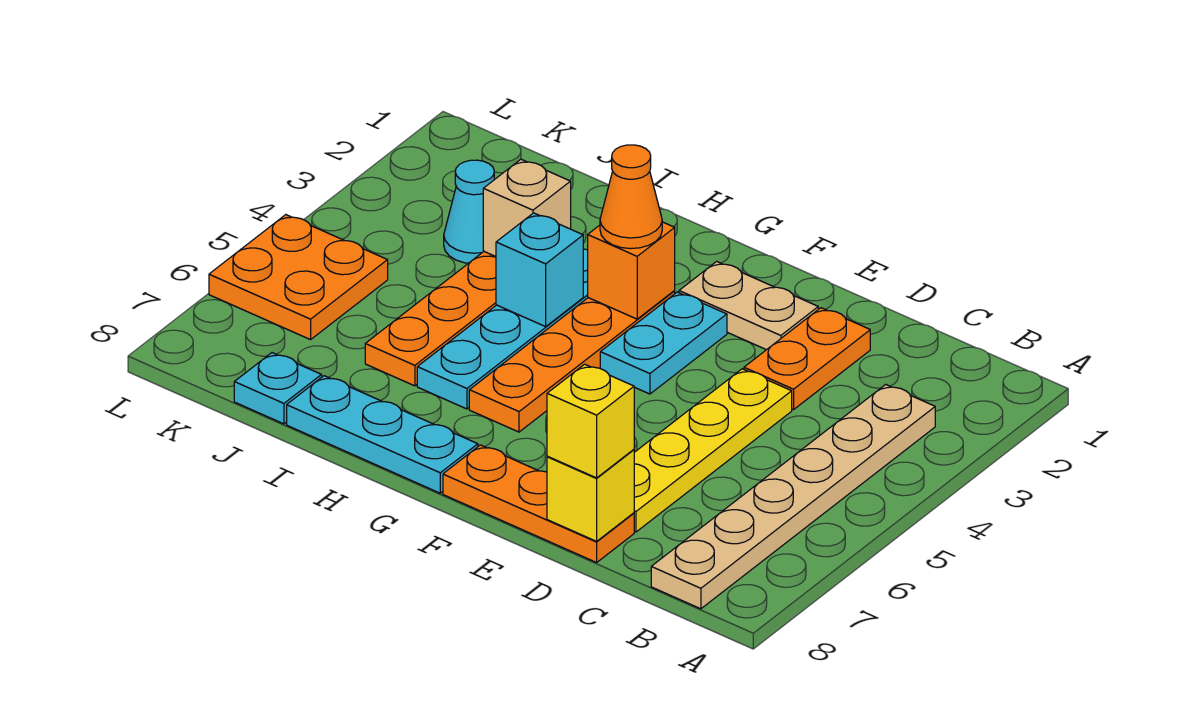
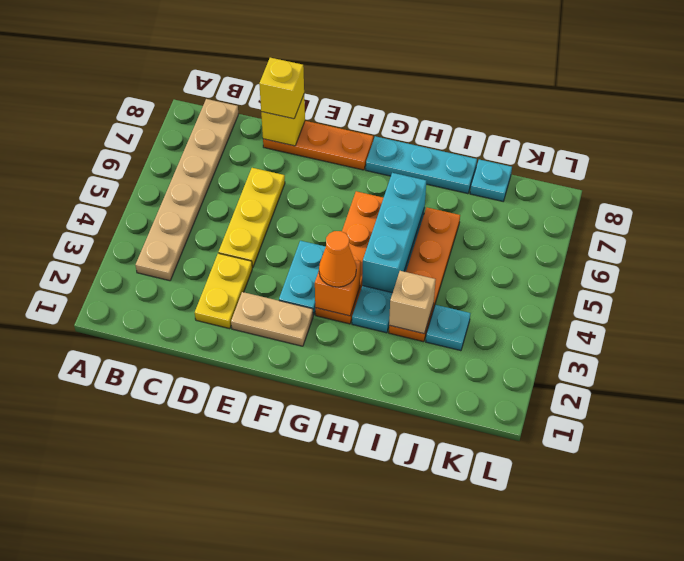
orange plate D2:D3 level 1 -> yellow plate D2:D3 level 1
yellow plate D4:D7 level 1 -> yellow plate D4:D6 level 1
cyan brick H4 level 2 -> cyan brick H4:H6 level 2
cyan cone J3 level 1 -> cyan plate J3 level 1
orange plate K5:L6 level 1 -> none

